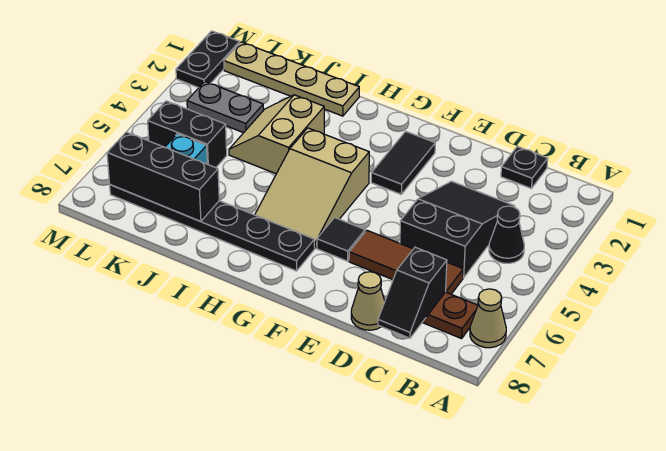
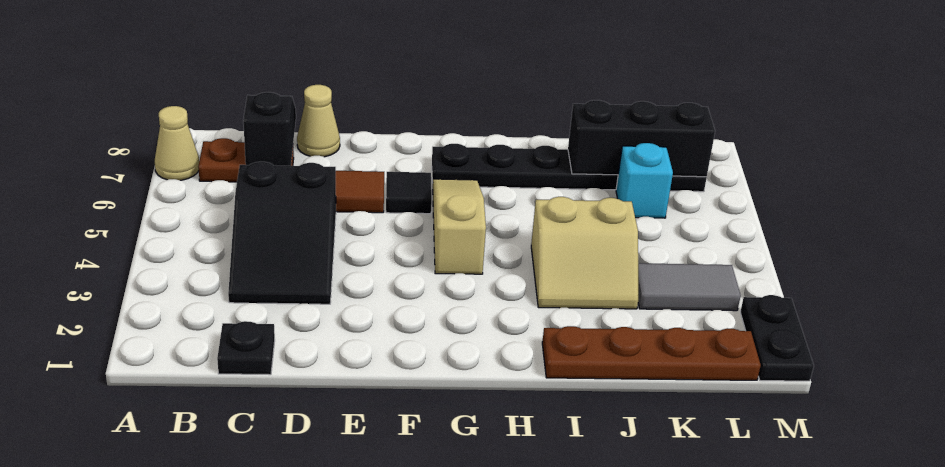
black cone B4 level 1 -> none
black tile F2:F3 level 1 -> none
tan slope G4:H6 level 1 top 4 -> tan slope G4:G6 level 1 top 4
tan plate I1:L1 level 1 -> brown plate I1:L1 level 1
tan slope I3:J4 level 1 top I -> tan slope I3:J4 level 1 top 4
grey plate K3:L3 level 1 -> grey tile K3:L3 level 1
black brick K5:L5 level 1 -> none

